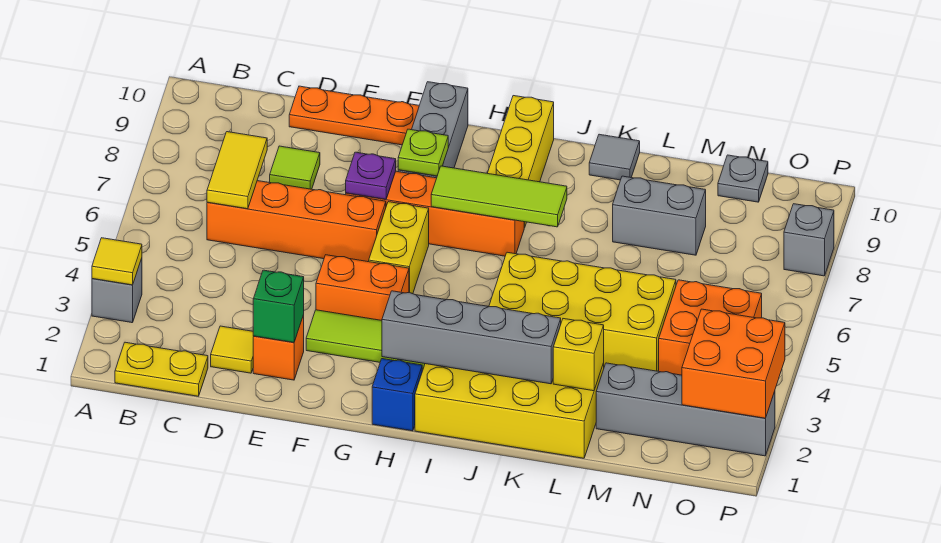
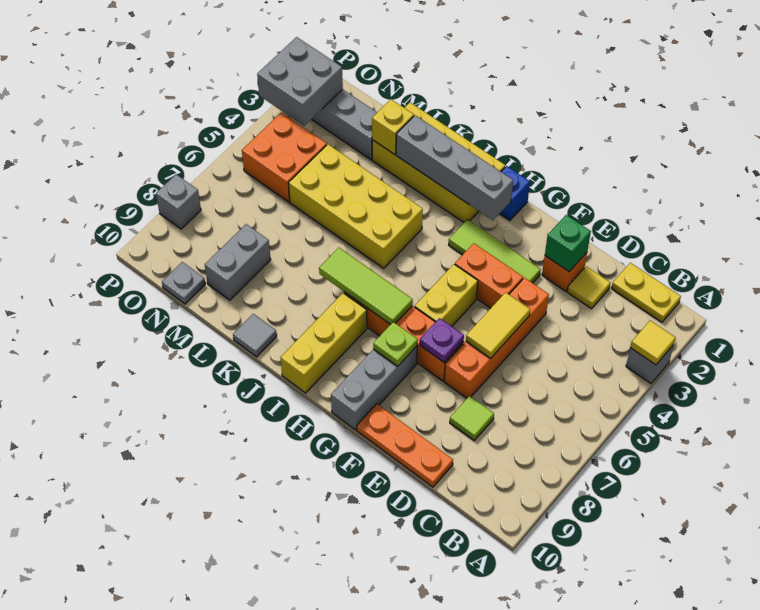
orange brick C6:F6 level 1 -> orange brick E4:E7 level 1
yellow tile C6:C7 level 2 -> yellow tile E5:E6 level 2
grey brick L8:M8 level 1 -> grey brick M8:M9 level 1
orange brick O2:P3 level 2 -> grey brick O2:P3 level 2

